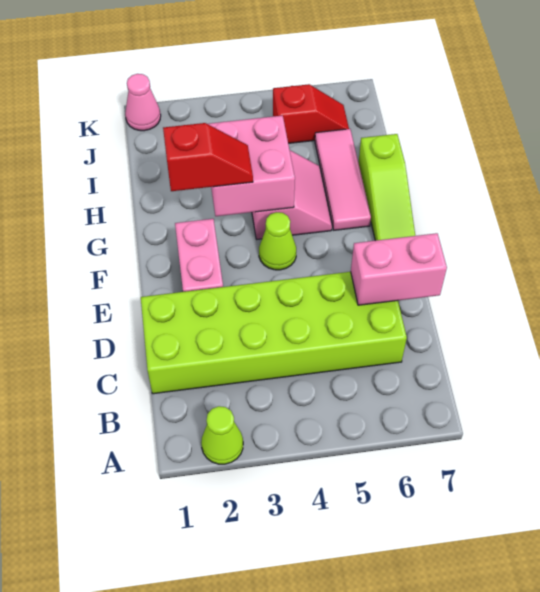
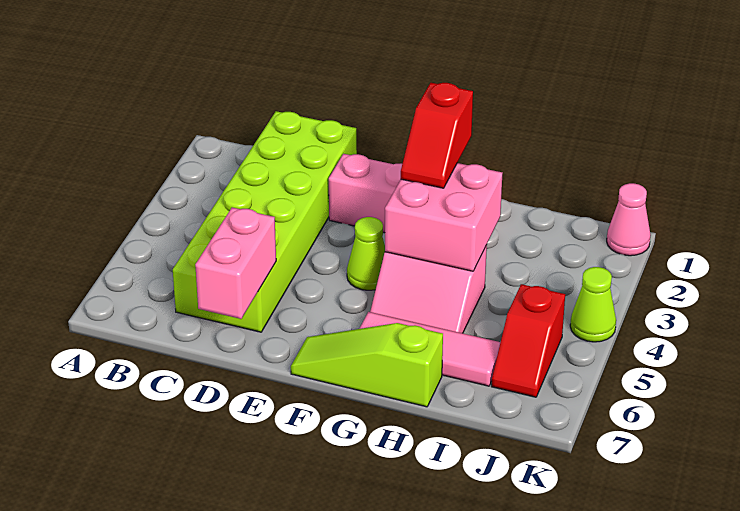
lime cone A2 level 1 -> lime cone K4 level 1

